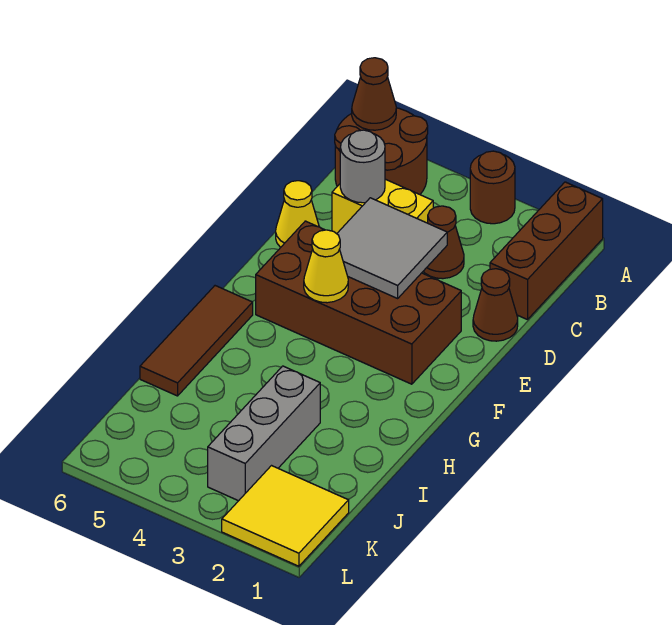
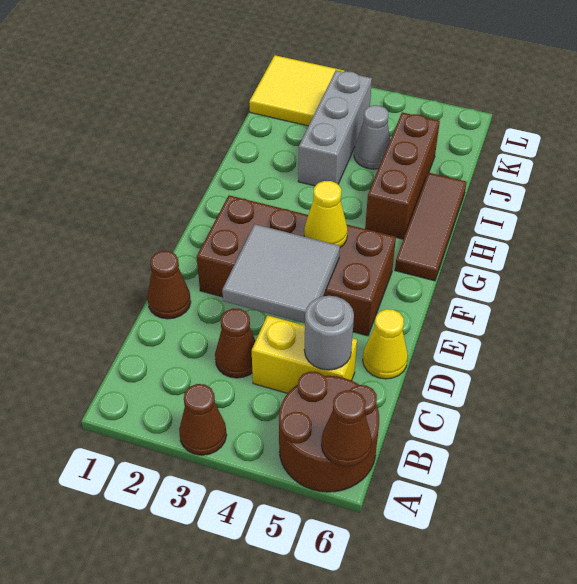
brown brick A1:C1 level 1 -> brown brick H5:J5 level 1
brown round brick A3 level 1 -> brown cone A3 level 1
none -> grey cone J4 level 1

